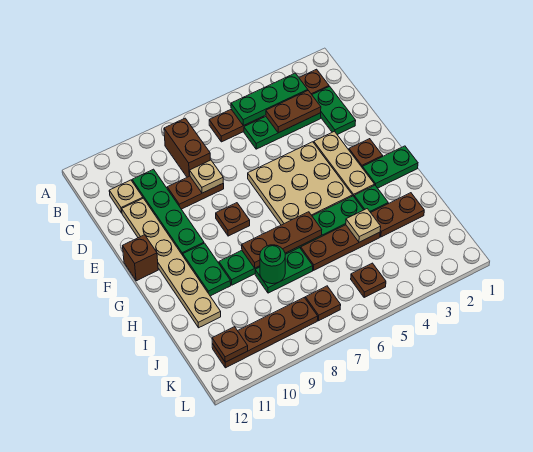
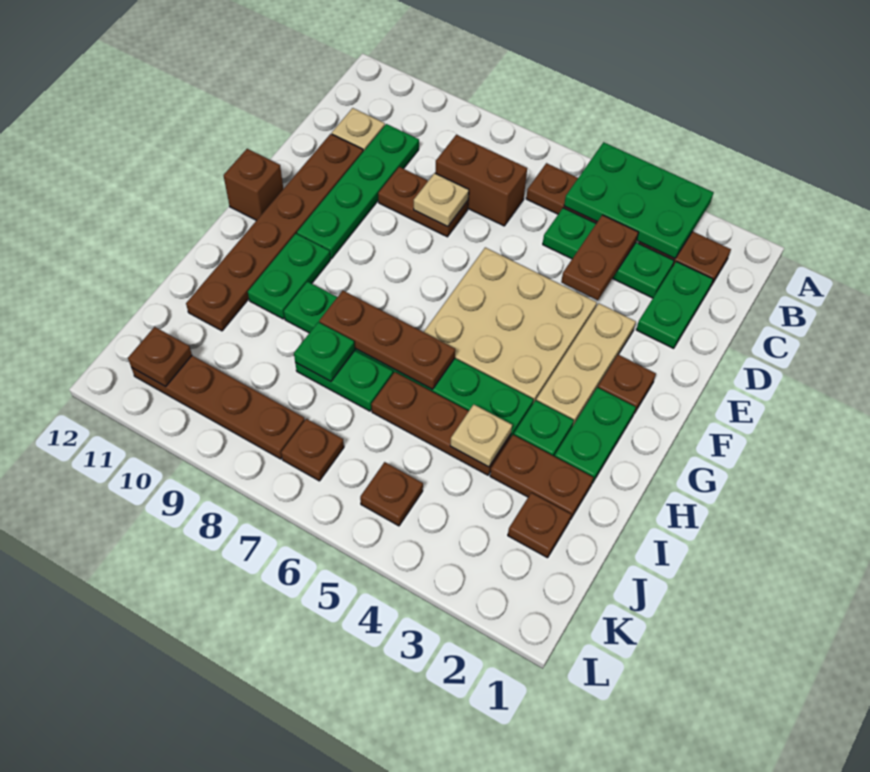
green plate B3:B5 level 2 -> green plate A3:B5 level 2
brown brick B8:C8 level 1 -> brown brick C7:C8 level 1
brown plate C3:C4 level 2 -> brown plate C4:D4 level 2
tan plate D11:I11 level 1 -> brown plate D11:I11 level 1
brown plate F8 level 1 -> brown plate J2 level 1
green plate G1:G2 level 1 -> green plate G2:H2 level 1
green round brick I8 level 2 -> green plate I8 level 2

